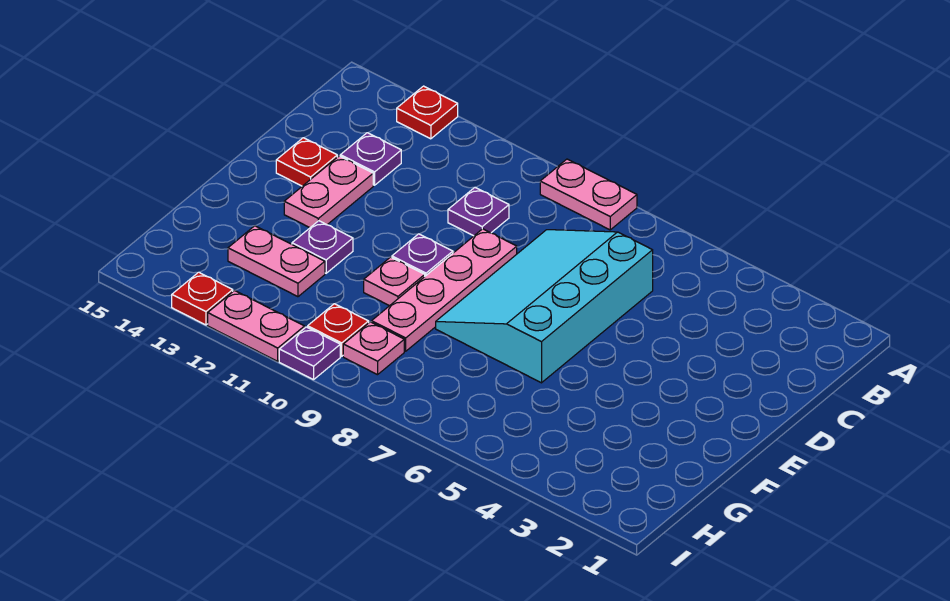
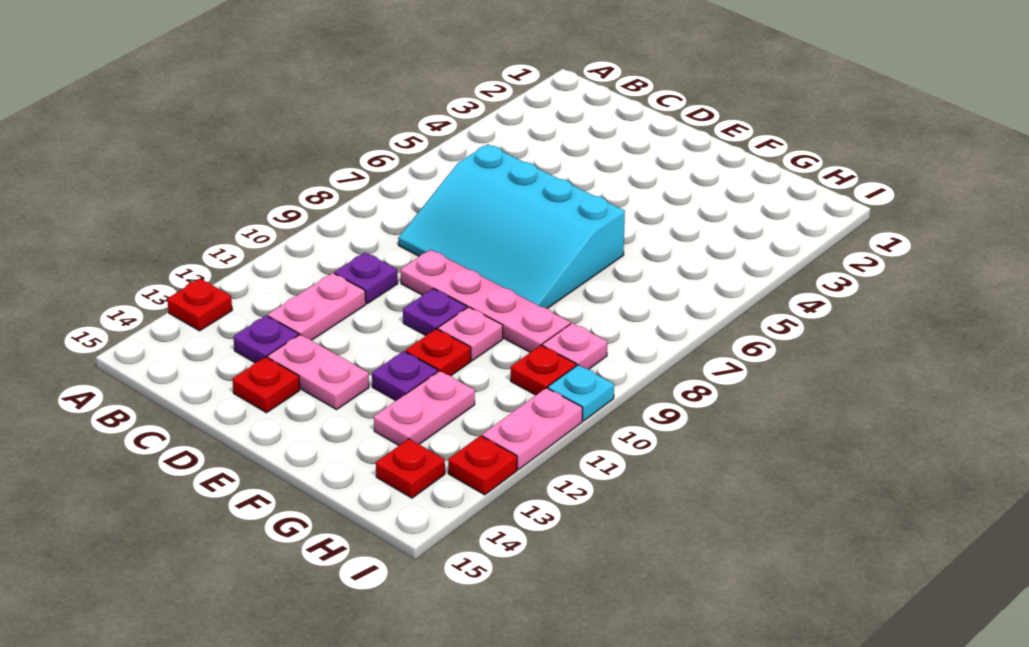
pink plate A8:A9 level 1 -> pink plate C11:C12 level 1
none -> red plate F11 level 1
none -> red plate H14 level 1
purple plate I10 level 1 -> cyan plate I10 level 1

